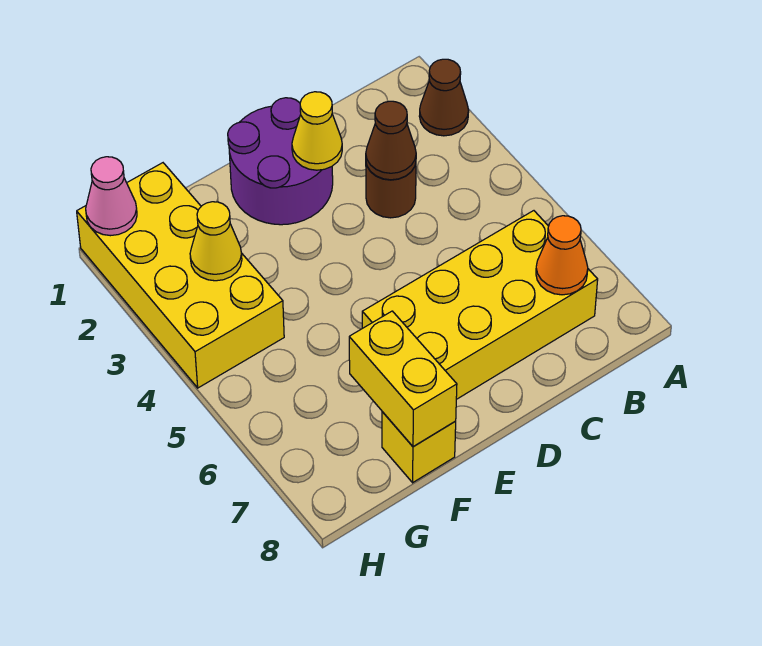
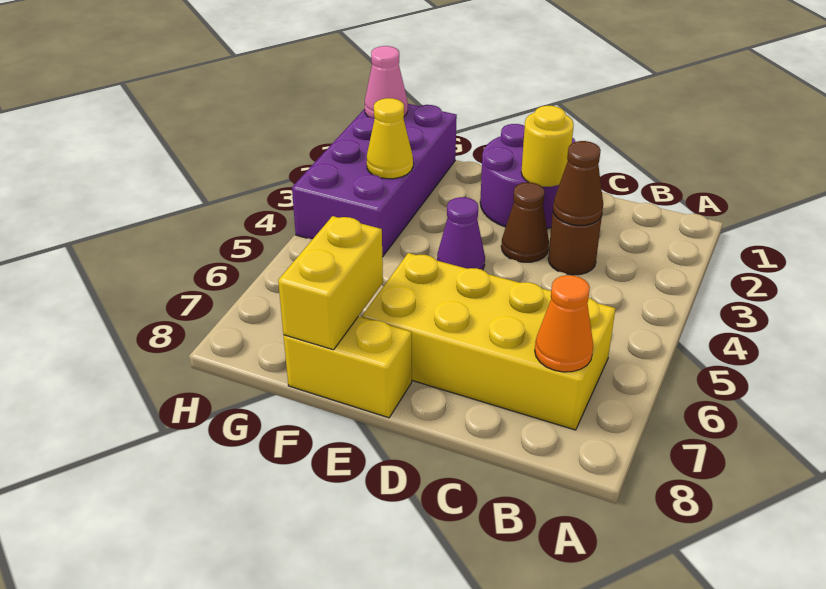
brown cone A2 level 1 -> brown cone D3 level 1
yellow cone D2 level 2 -> yellow round brick D2 level 2
none -> purple cone E4 level 1
yellow brick F8 level 1 -> yellow brick E8:F8 level 1
yellow brick G1:H4 level 1 -> purple brick G1:H4 level 1

